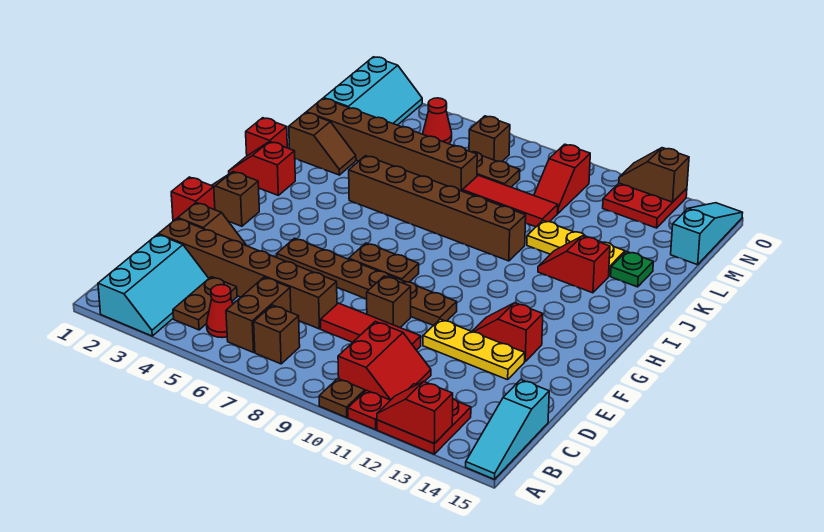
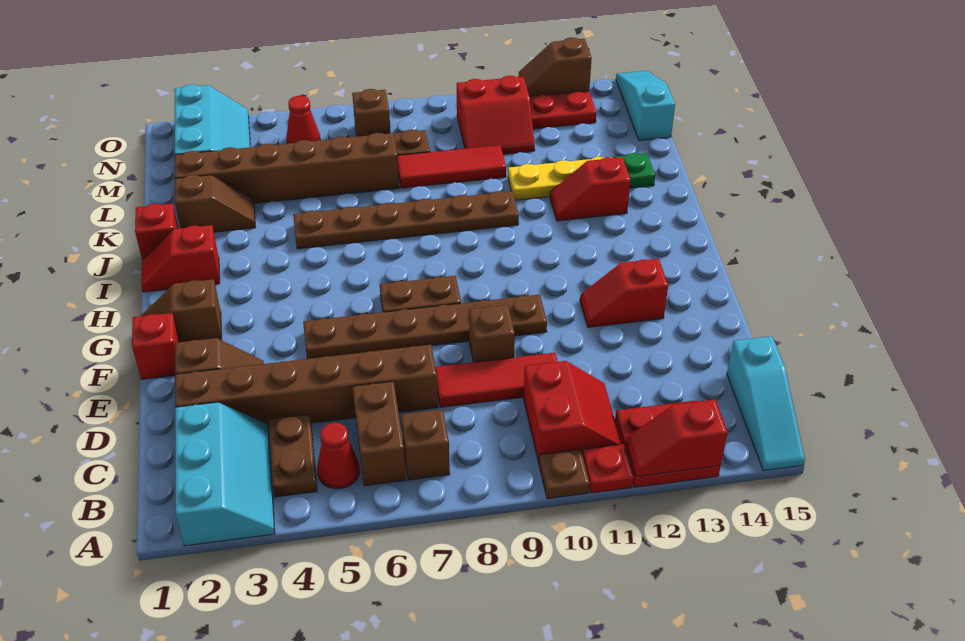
yellow plate E11:E13 level 1 -> none
brown brick J5:J10 level 1 -> brown plate J5:J10 level 1
red slope M10:N10 level 1 top N -> red slope M10:N11 level 1 top N

